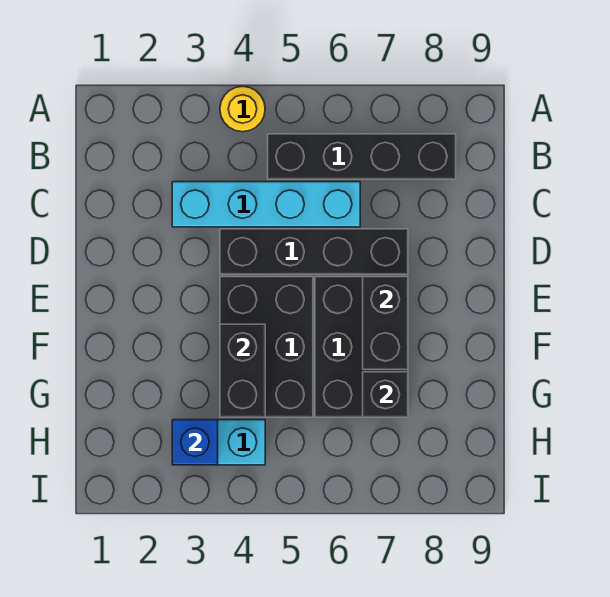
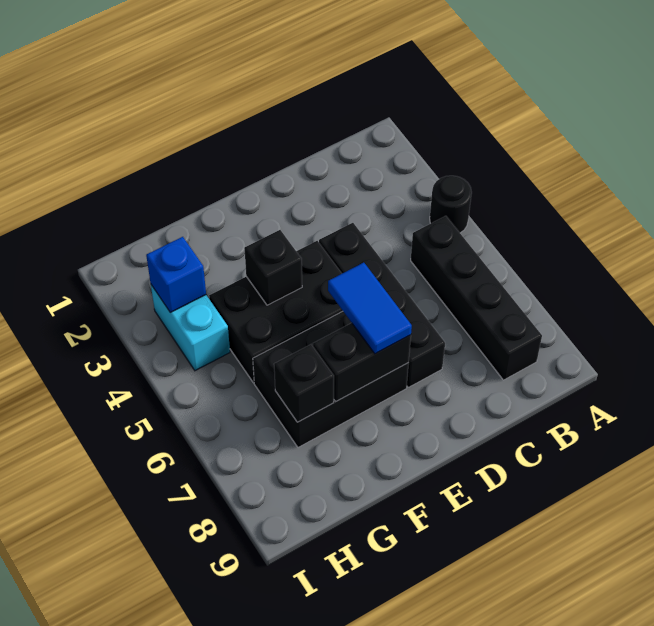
yellow round brick A4 level 1 -> black round brick A4 level 1
cyan brick C3:C6 level 1 -> none
none -> blue tile E6:E7 level 3
black brick F4:G4 level 2 -> black brick F4 level 2

